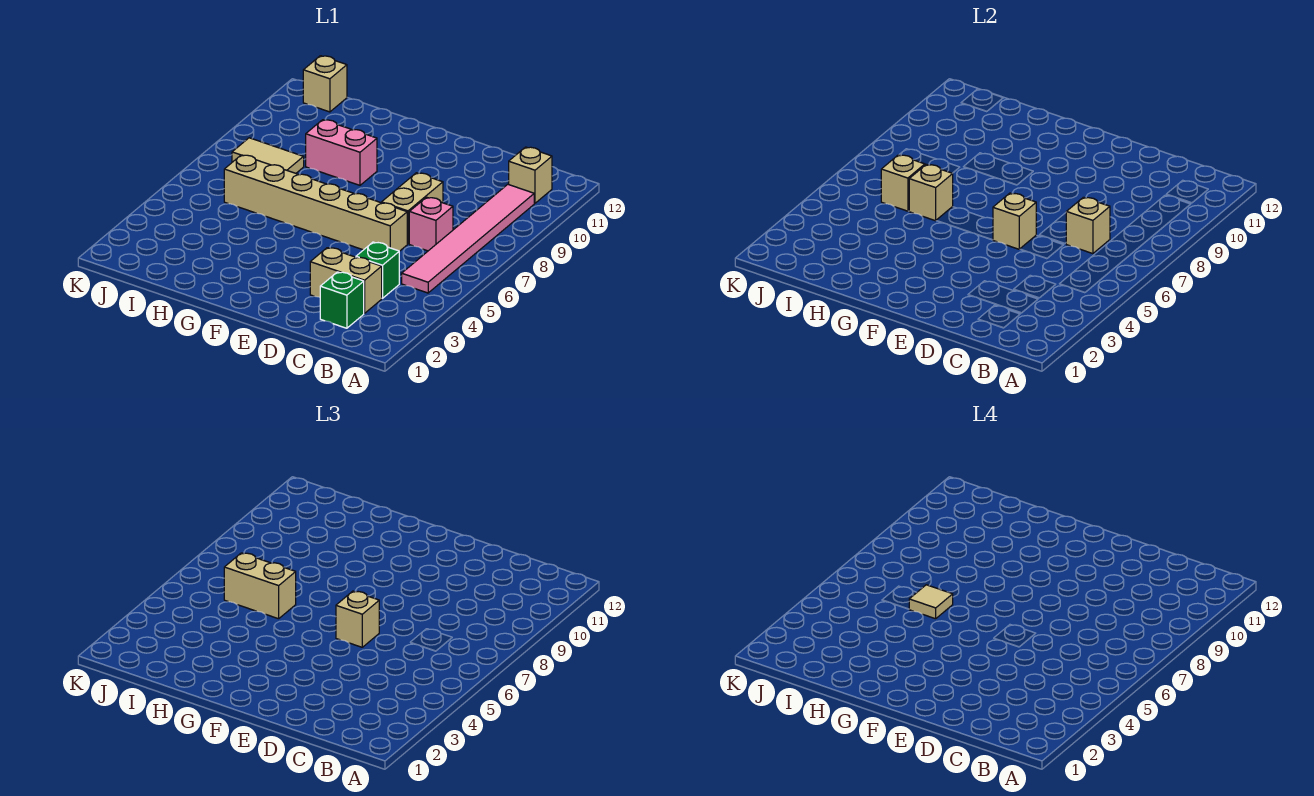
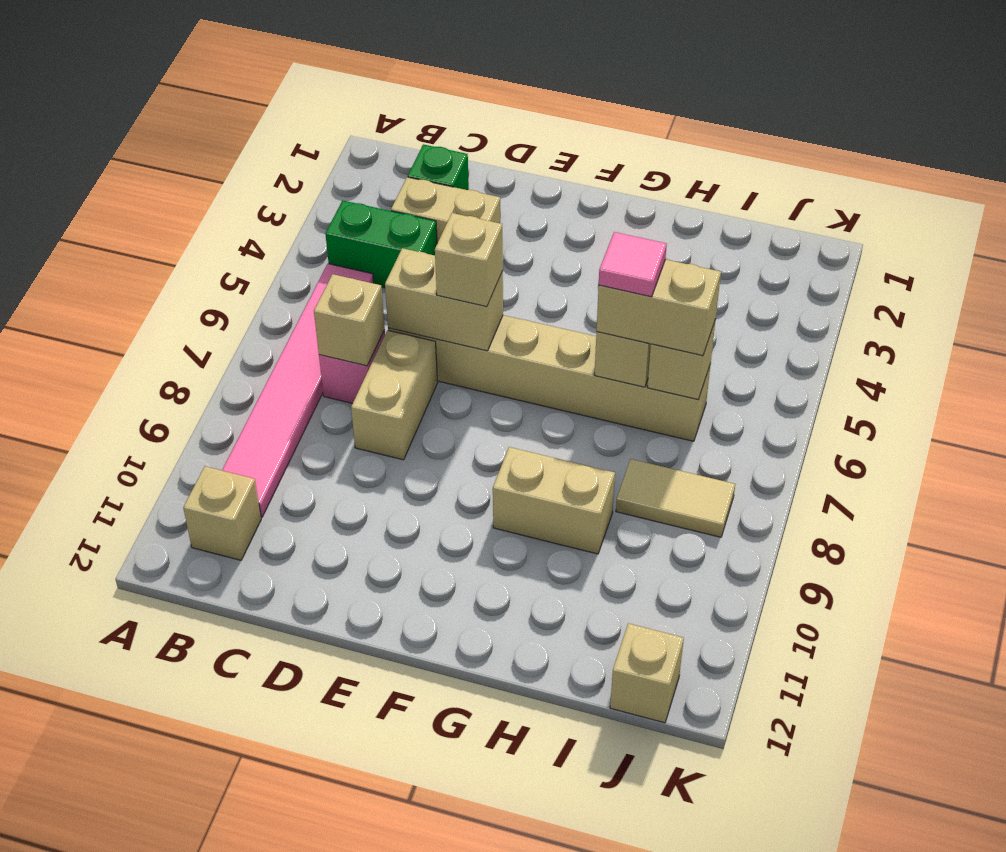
green brick C4 level 1 -> green brick B4:C4 level 1
tan brick E6 level 2 -> tan brick D6:E6 level 2
pink brick G9:H9 level 1 -> tan brick G9:H9 level 1
tan tile H6 level 4 -> pink tile H6 level 4

